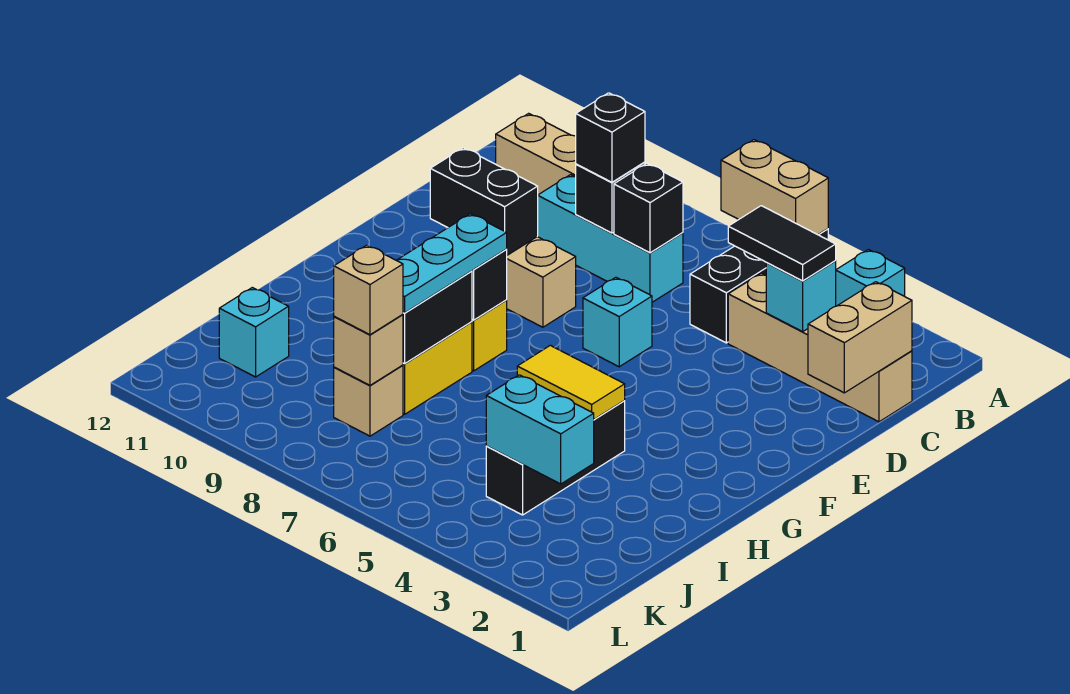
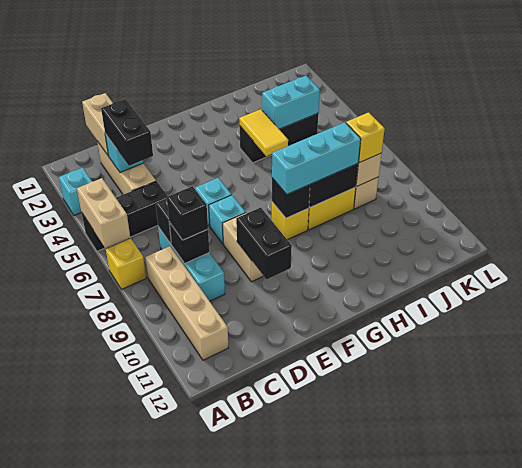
none -> yellow brick A7 level 1
tan brick C1:C4 level 1 -> tan brick C2:C4 level 1
tan brick C1:D1 level 2 -> tan brick C1:C2 level 2
black tile C3:C4 level 3 -> black brick C3:C4 level 3
cyan plate G8:I8 level 3 -> cyan brick G8:I8 level 3
cyan brick J3:J4 level 2 -> cyan brick I4:J4 level 2
tan brick J8 level 3 -> yellow brick J8 level 3
cyan brick J11 level 1 -> cyan brick E7 level 1

